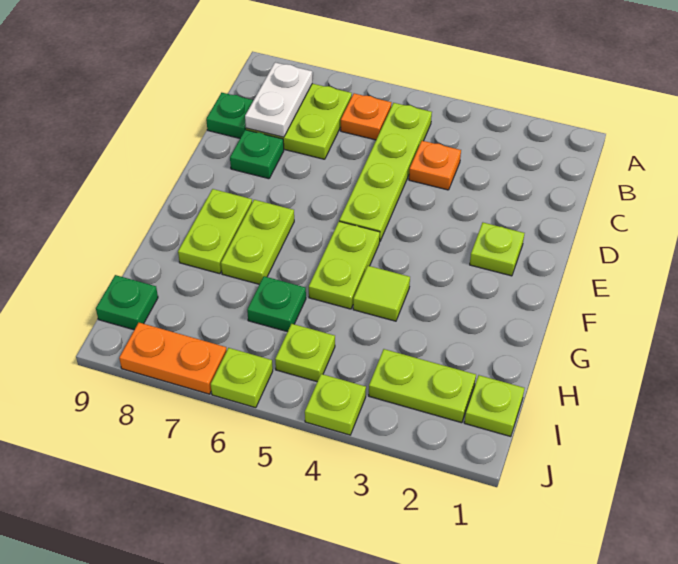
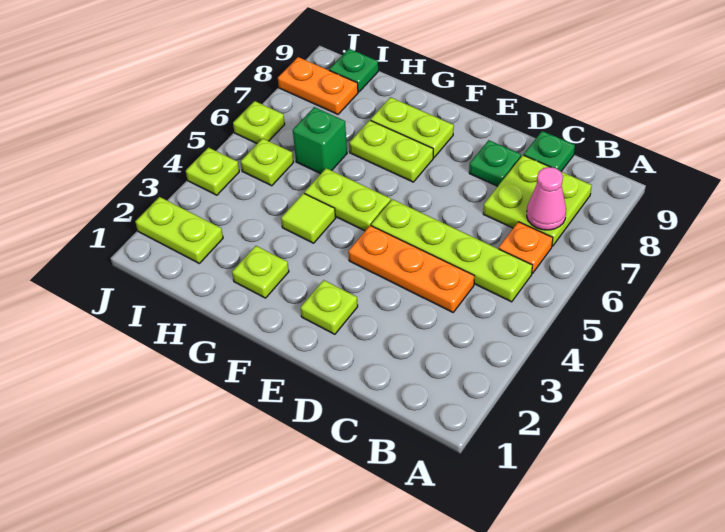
none -> pink cone B7 level 2
white plate B8:C8 level 2 -> none
orange plate C4 level 1 -> orange plate C4:E4 level 1
green plate H6 level 1 -> green brick H6 level 1
lime plate I1 level 1 -> lime plate G2 level 1
lime plate I2:I3 level 1 -> lime plate I2:J2 level 1
orange plate J7:J8 level 1 -> orange plate I8:J8 level 1

